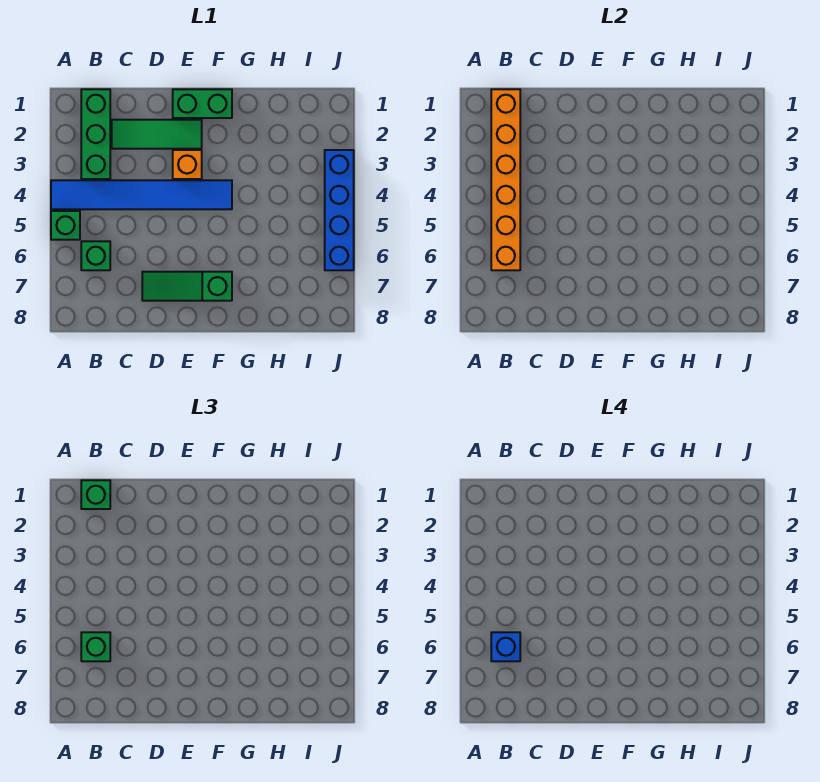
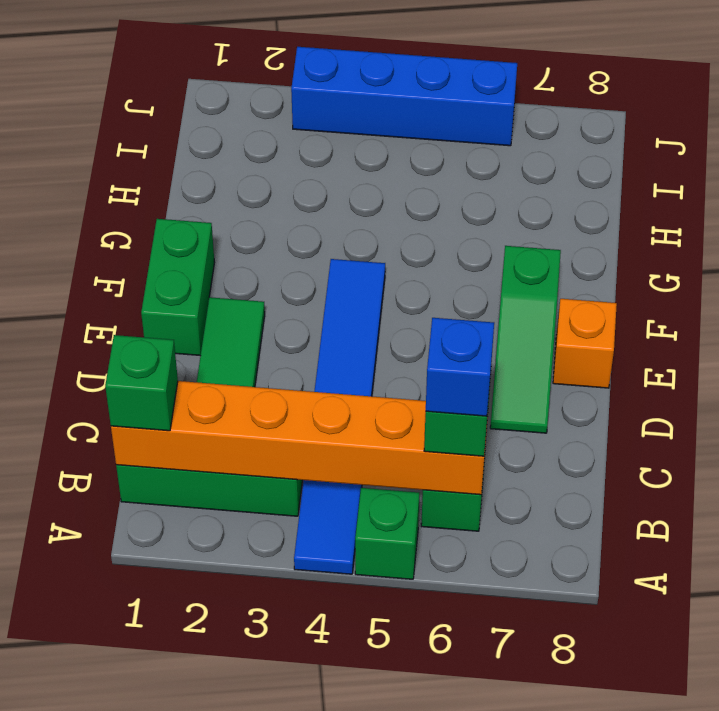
orange brick E3 level 1 -> orange brick E8 level 1

